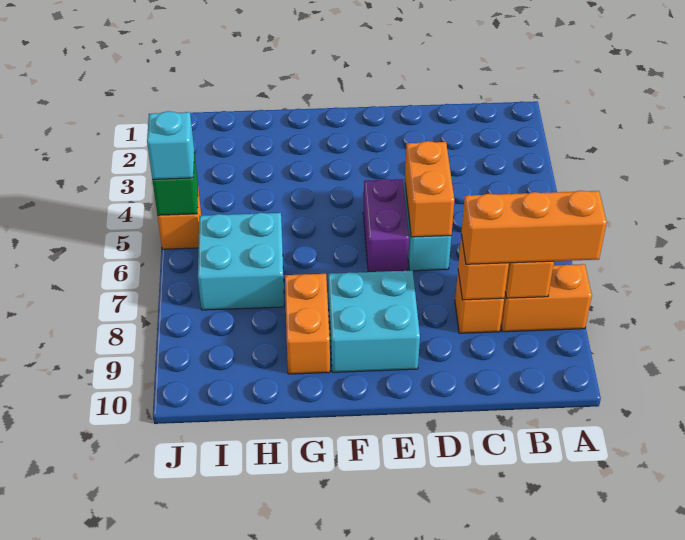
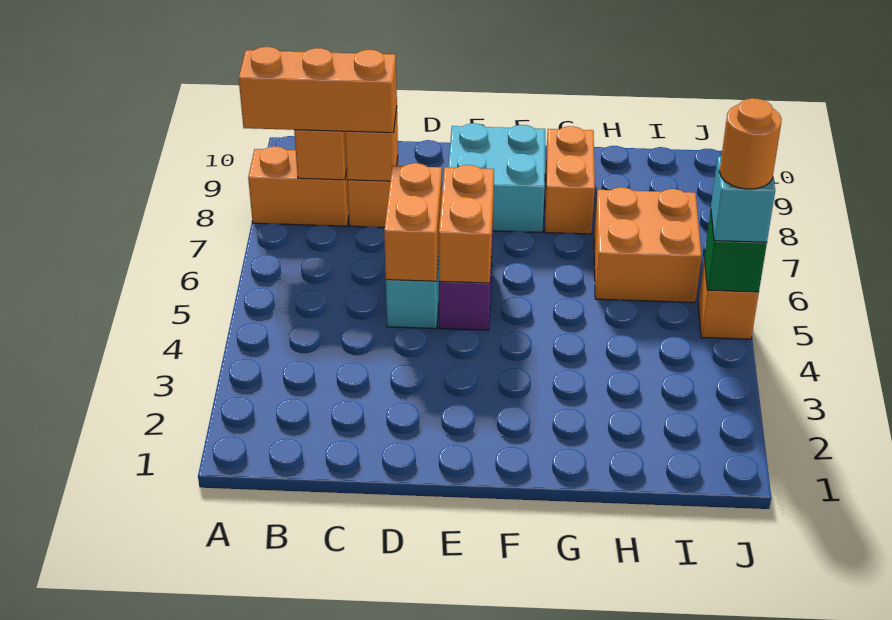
none -> orange brick E5:E6 level 2
cyan brick H6:I7 level 1 -> orange brick H6:I7 level 1
none -> orange round brick J5 level 4

